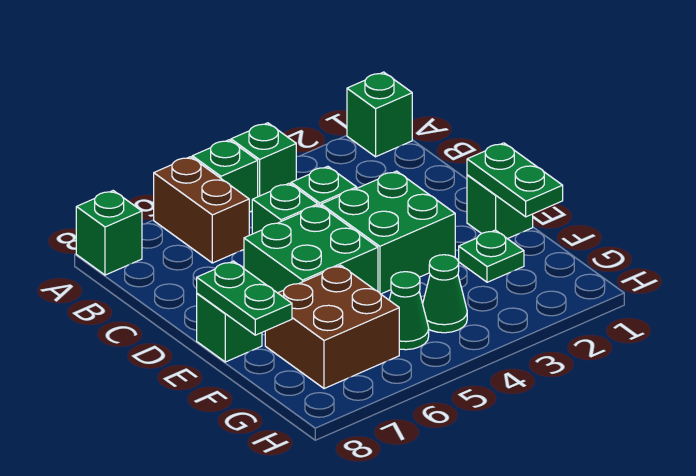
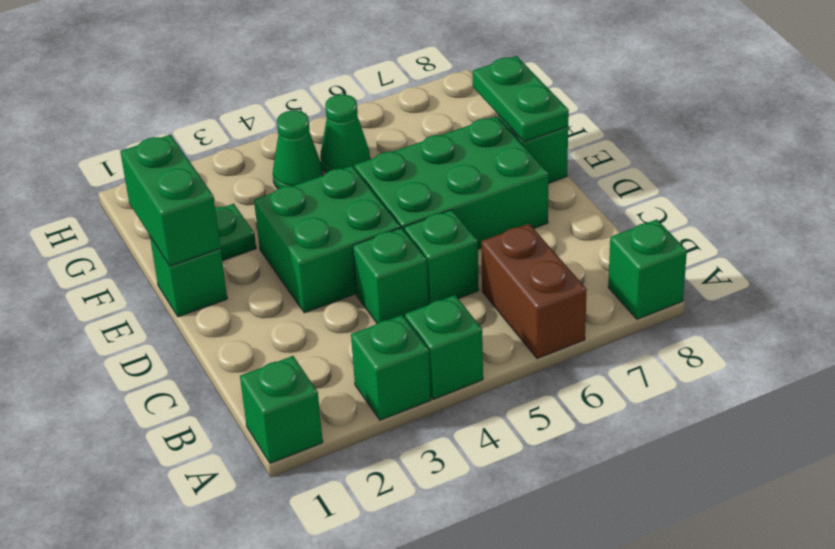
green brick A5 level 1 -> green brick A3 level 1
green brick D5:E6 level 1 -> green brick D5:E7 level 1
green plate E1:F1 level 2 -> green brick E1:F1 level 2
brown brick F6:G7 level 1 -> none

